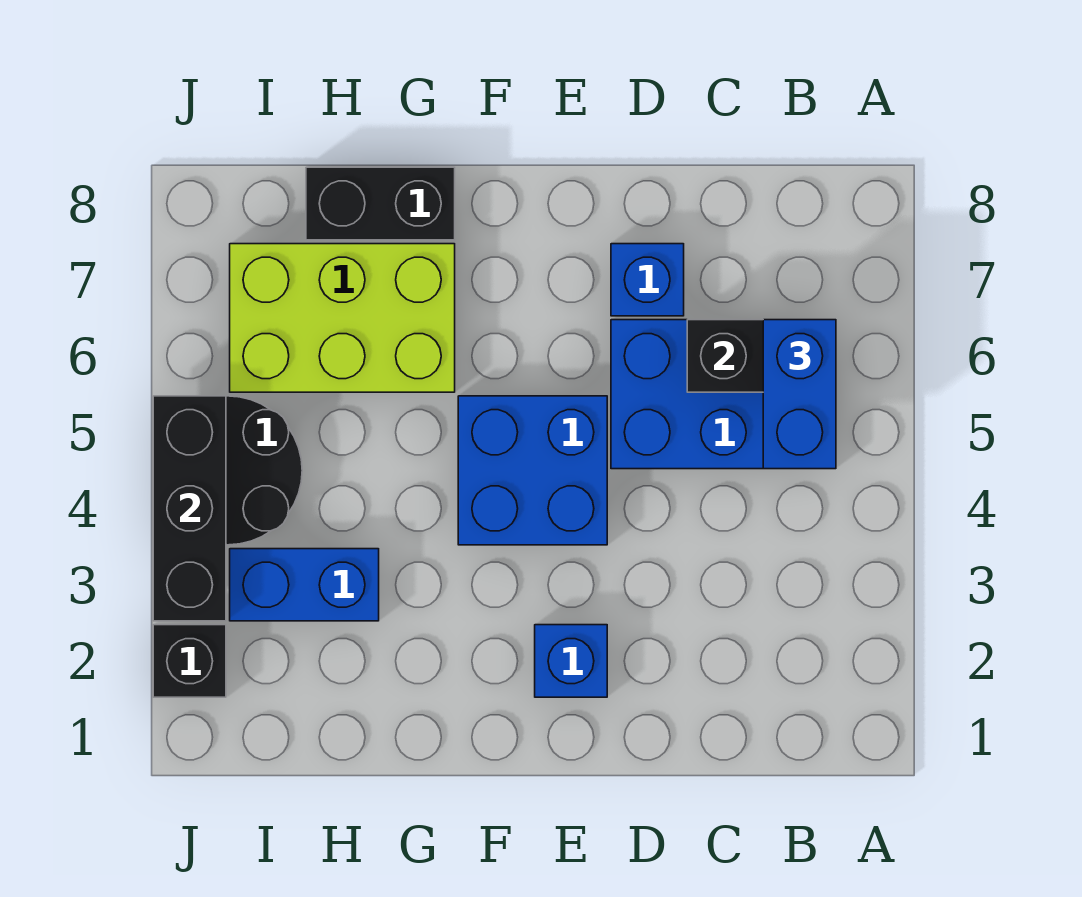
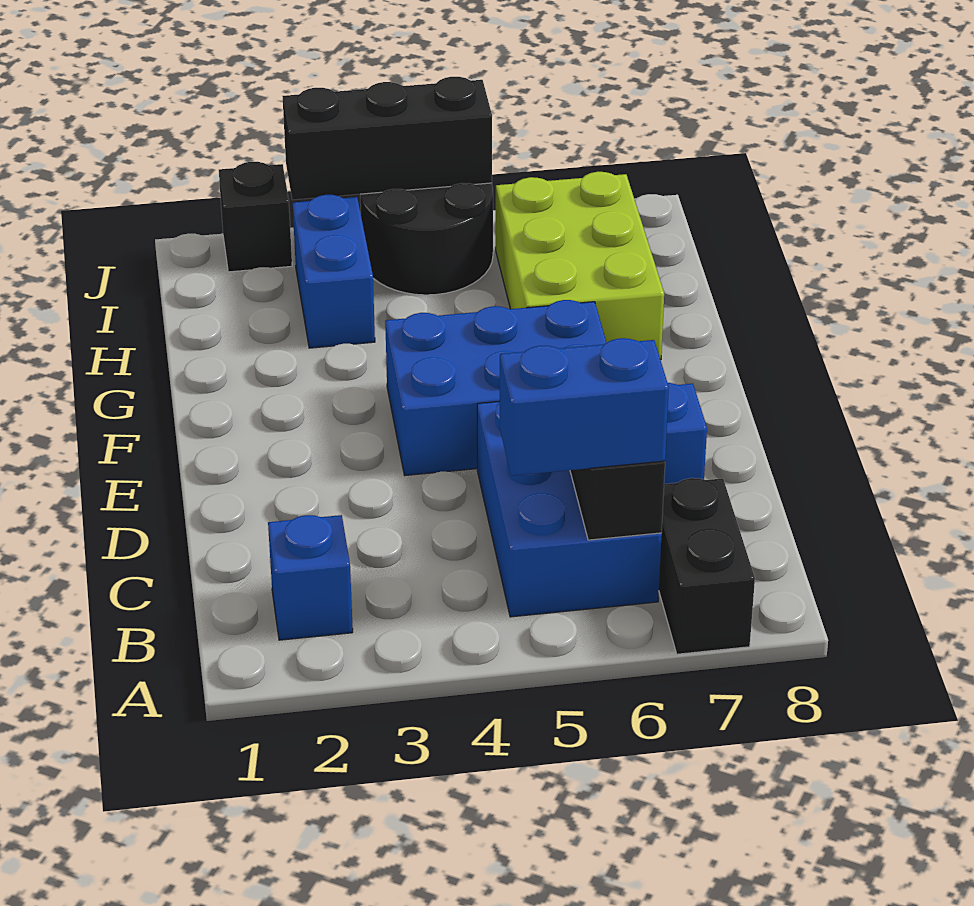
blue brick E2 level 1 -> blue brick B2 level 1
blue brick E4:F5 level 1 -> blue brick E4:F6 level 1
black brick G8:H8 level 1 -> black brick A7:B7 level 1

